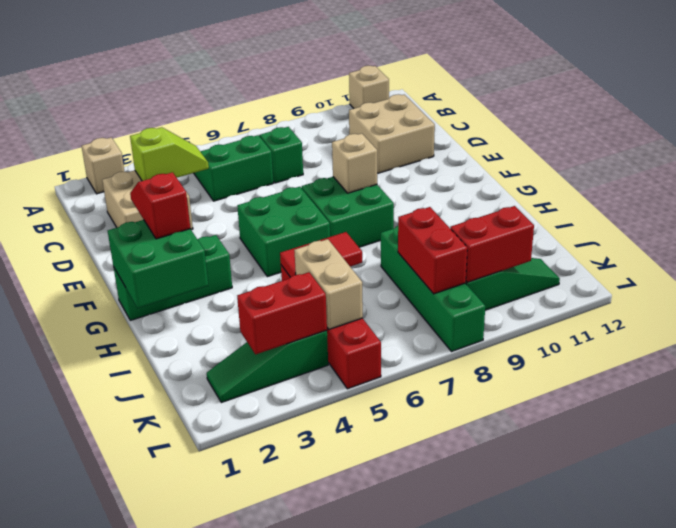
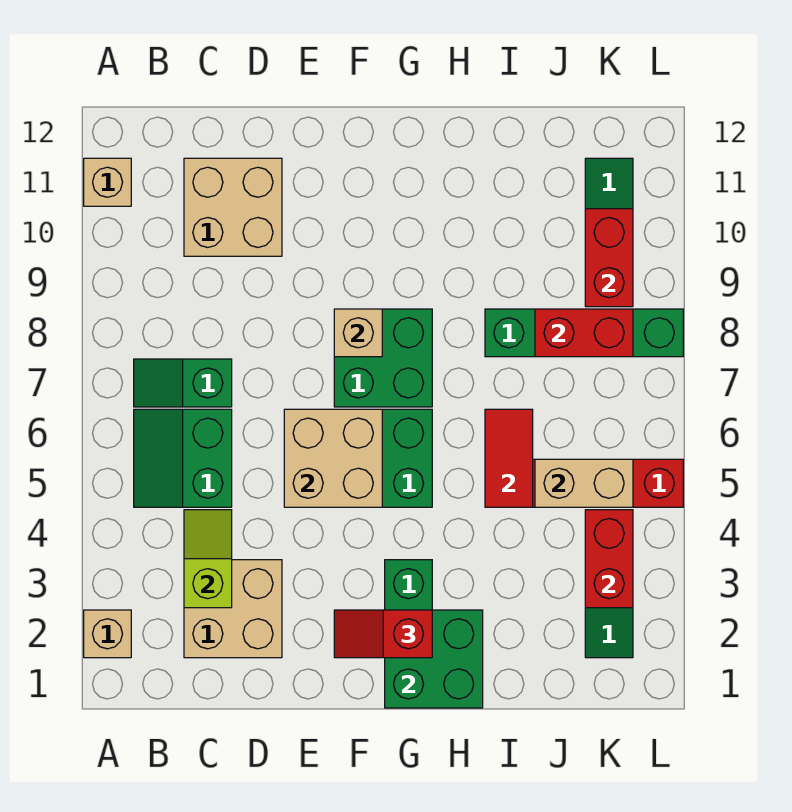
none -> tan brick E5:F6 level 2

